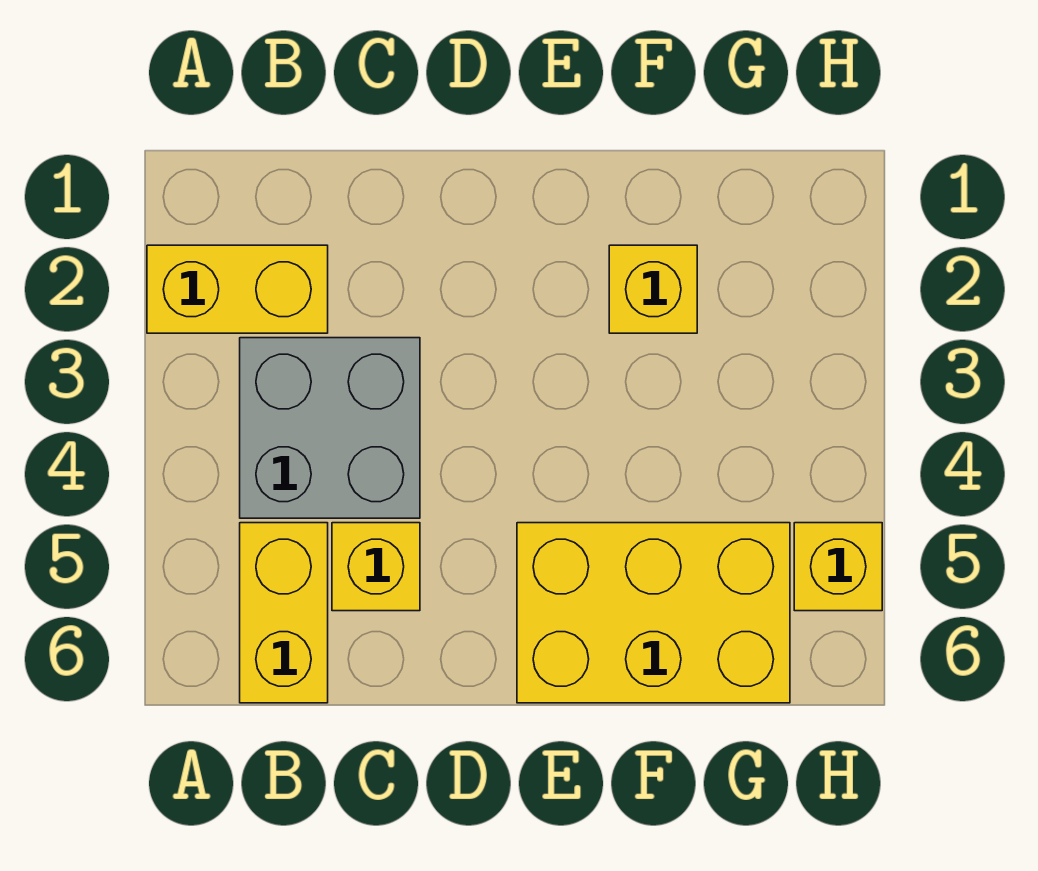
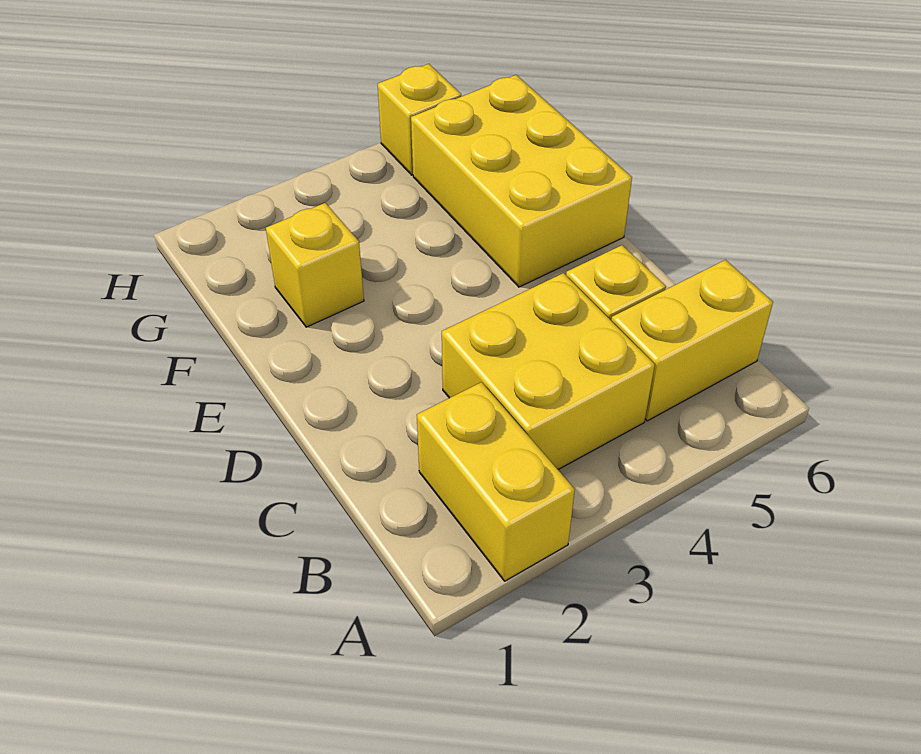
grey brick B3:C4 level 1 -> yellow brick B3:C4 level 1

